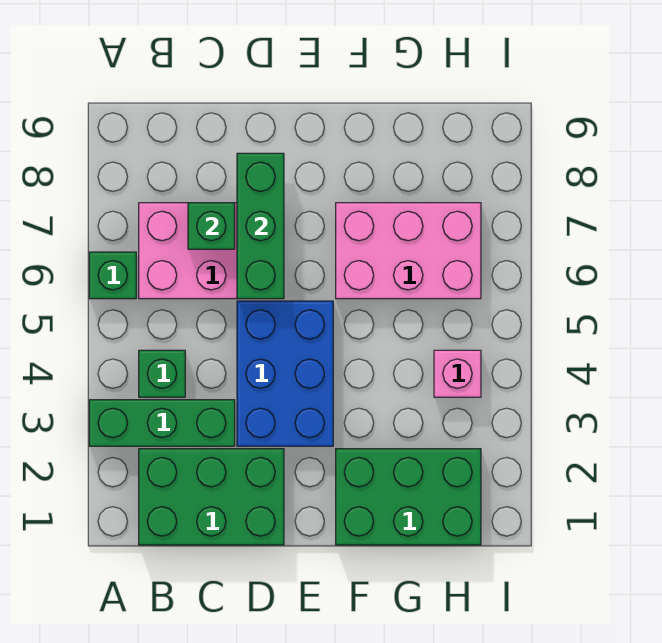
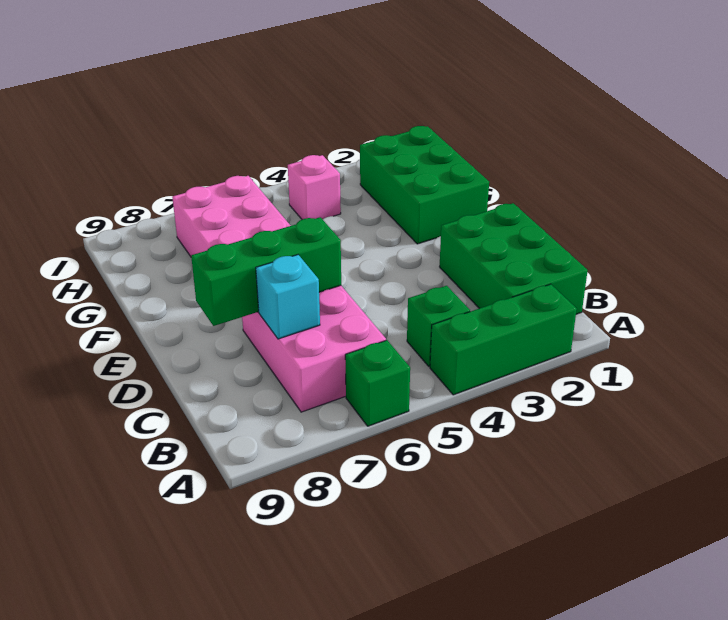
green brick A3:C3 level 1 -> green brick A2:A4 level 1
green brick C7 level 2 -> cyan brick C7 level 2
blue brick D3:E5 level 1 -> none

